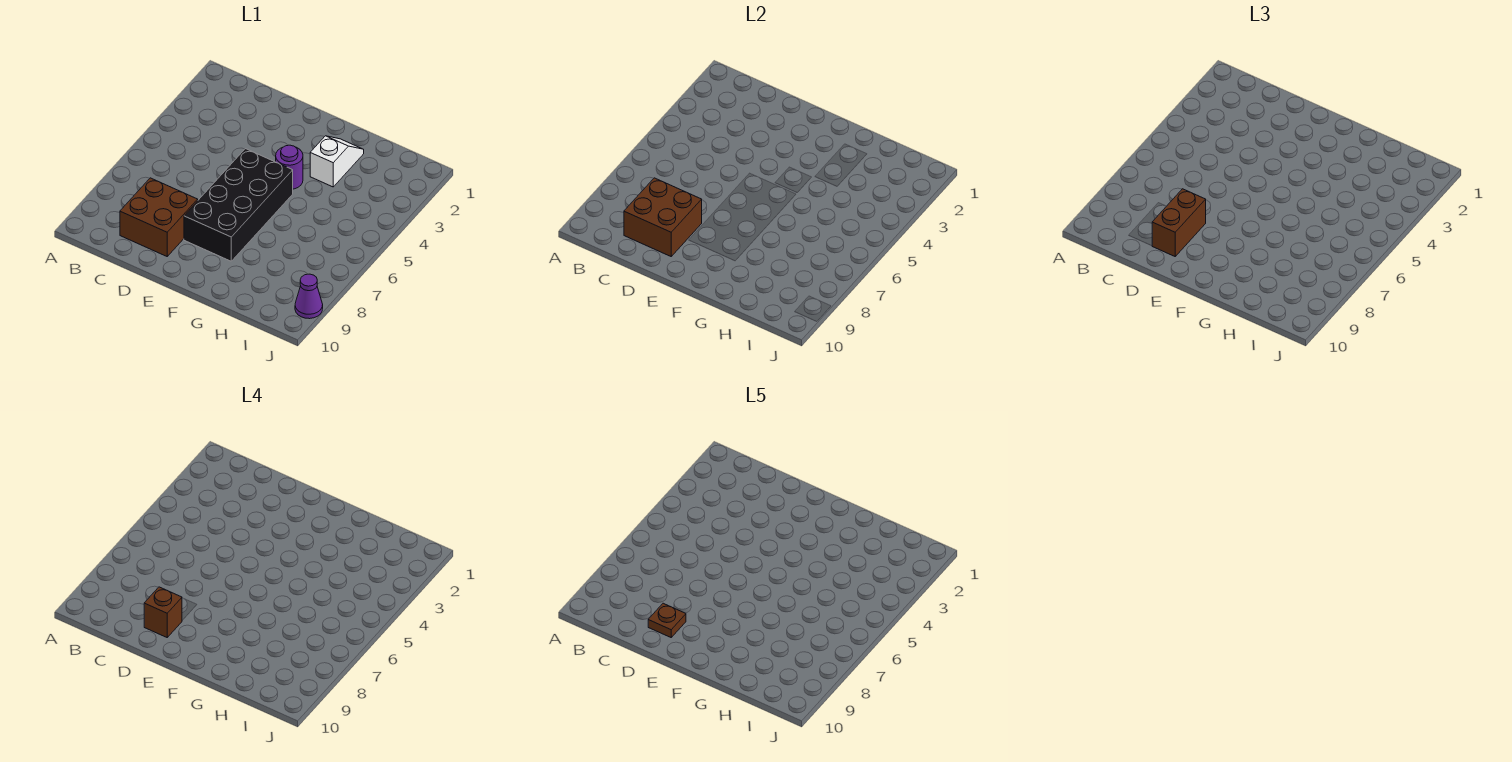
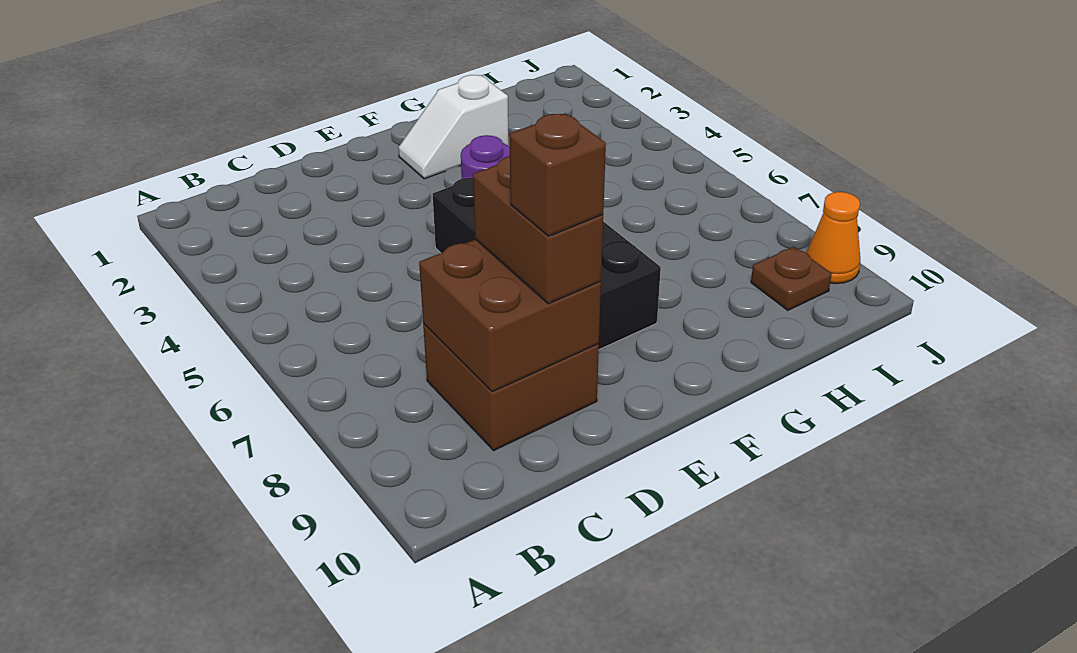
brown plate D9 level 5 -> brown plate I9 level 1
white slope G2:G3 level 1 top 3 -> white slope F2:G2 level 1 top G
purple cone J9 level 1 -> orange cone J9 level 1

